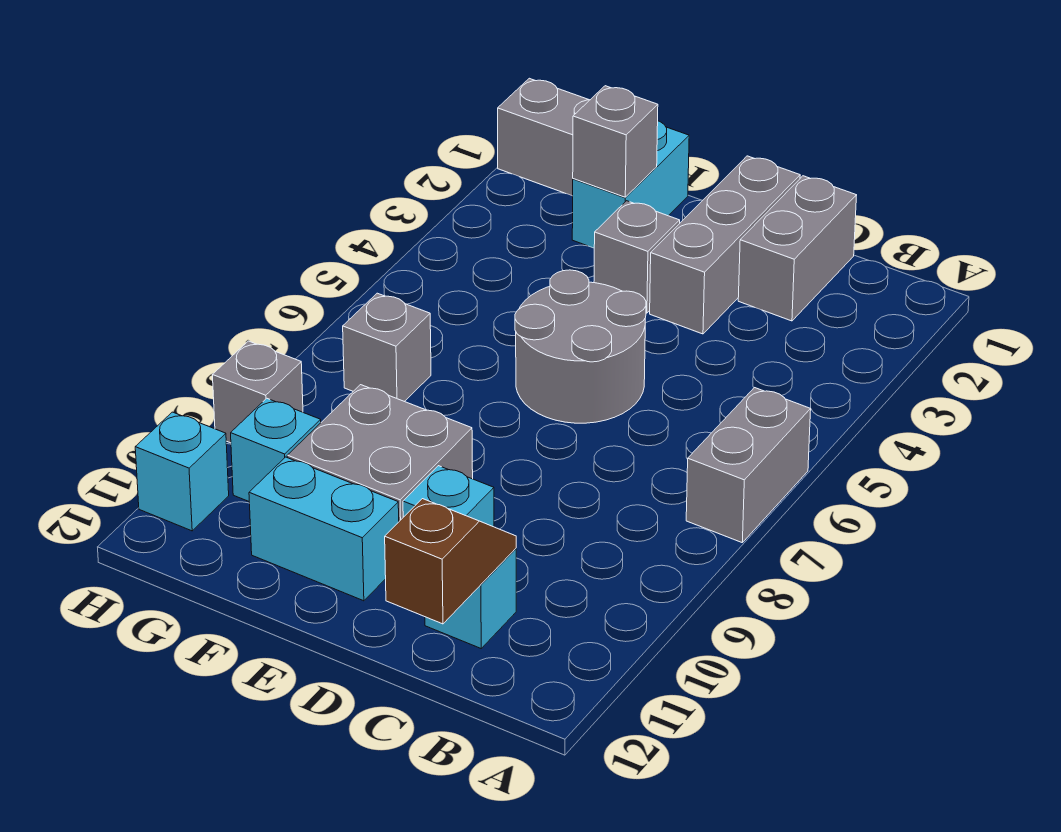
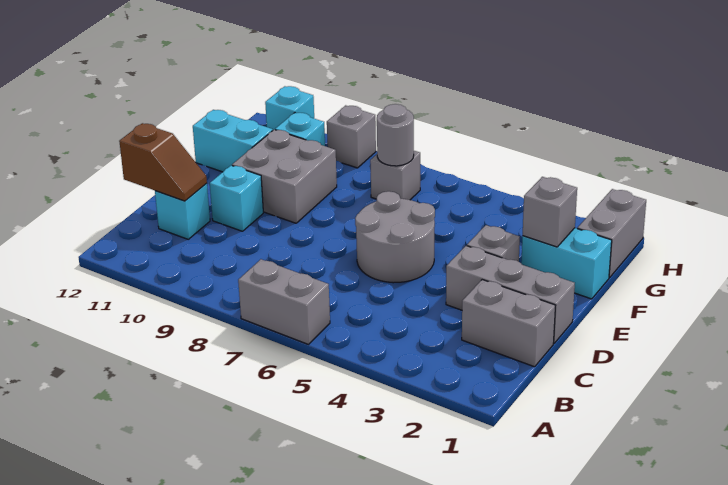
cyan brick E11:F11 level 1 -> cyan brick F11:F12 level 1
none -> grey round brick G7 level 2

